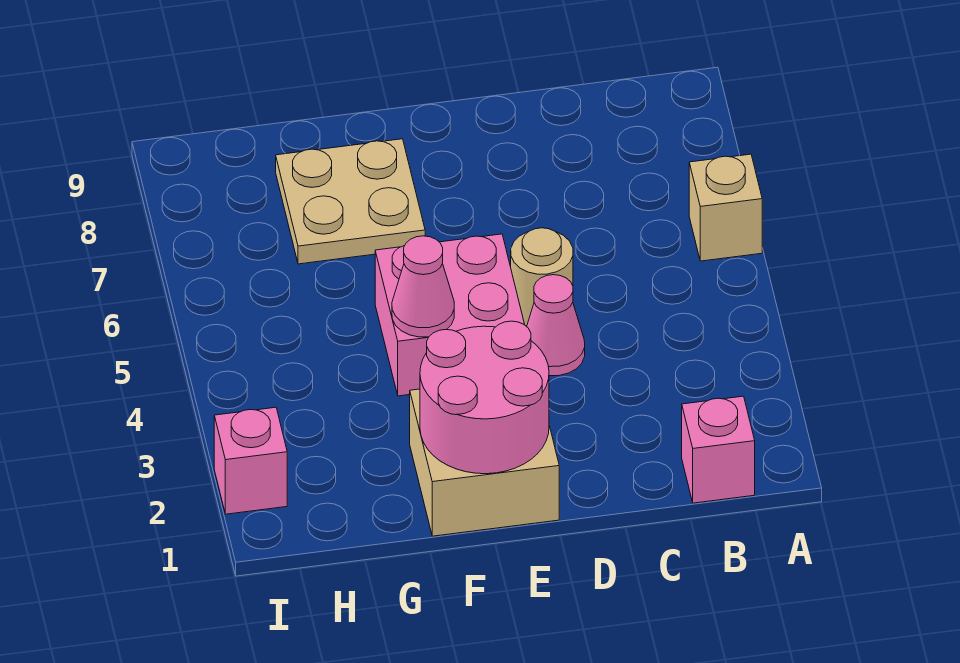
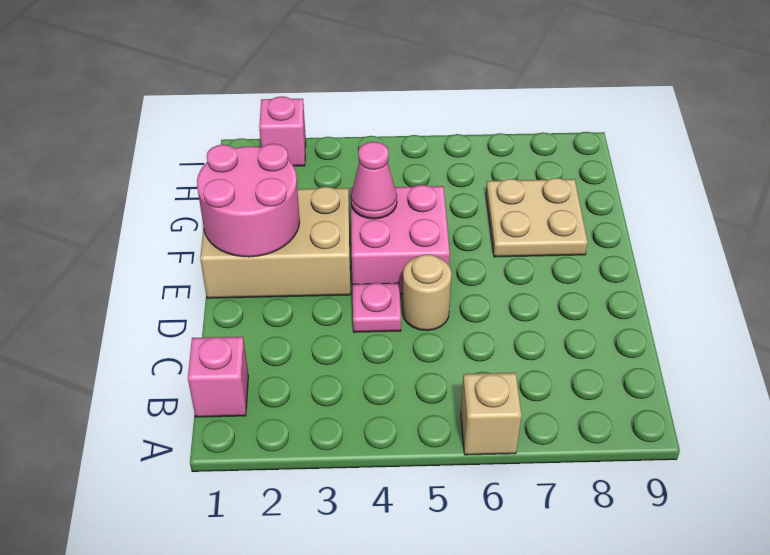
pink cone D4 level 1 -> pink plate D4 level 1
tan brick E1:F2 level 1 -> tan brick E1:F3 level 1

